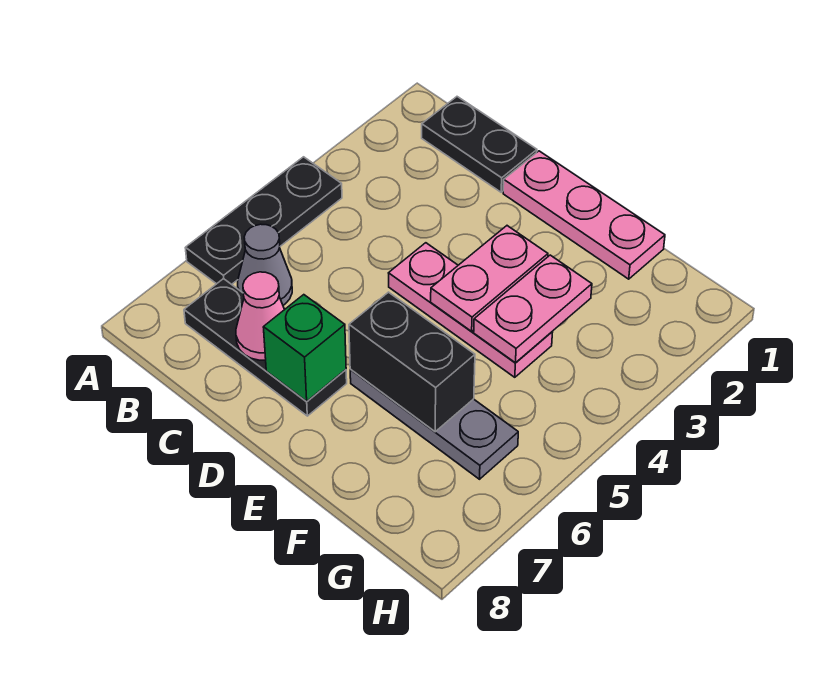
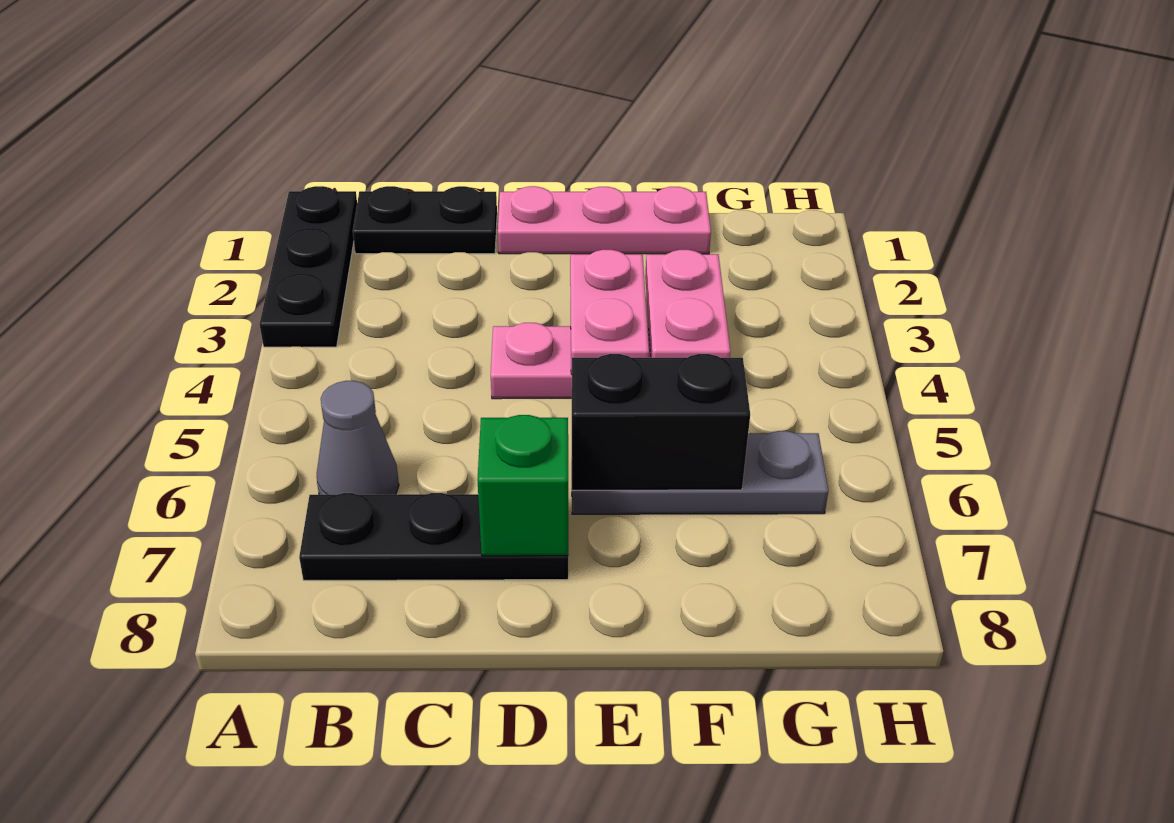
black plate A4:A6 level 1 -> black plate A1:A3 level 1
pink cone C7 level 2 -> none

